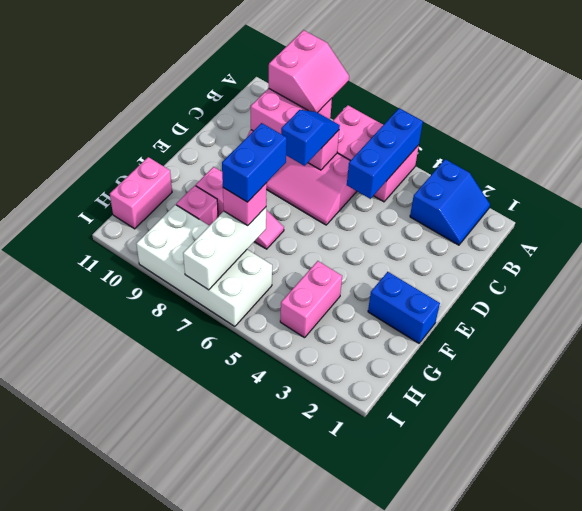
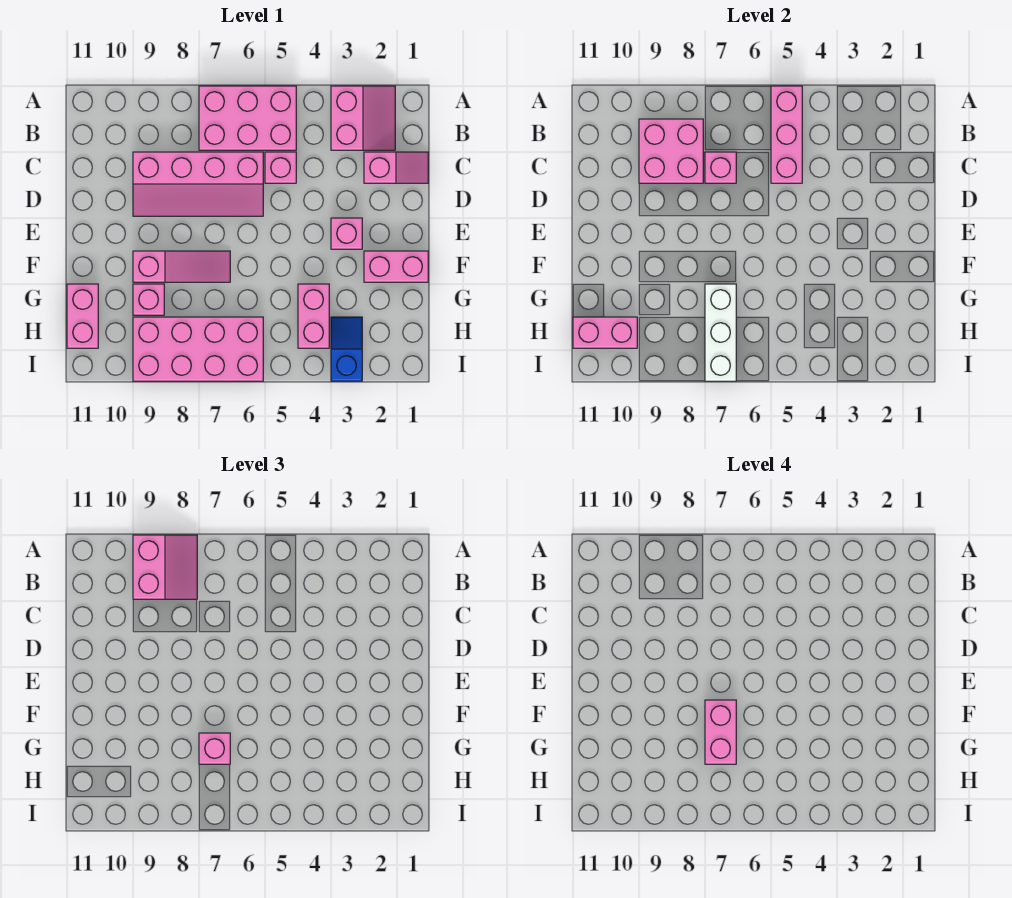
blue slope A2:B3 level 1 top 3 -> pink slope A2:B3 level 1 top 3
blue brick A5:C5 level 2 -> pink brick A5:C5 level 2
none -> pink slope C1:C2 level 1 top 2
none -> pink brick C5 level 1
blue slope C7:D7 level 3 top D -> blue slope H3:I3 level 1 top I
none -> pink brick E3 level 1
blue brick F1:F2 level 1 -> pink brick F1:F2 level 1
blue brick F7:G7 level 4 -> pink brick F7:G7 level 4
white brick H6:I9 level 1 -> pink brick H6:I9 level 1
none -> pink brick H10:H11 level 2

